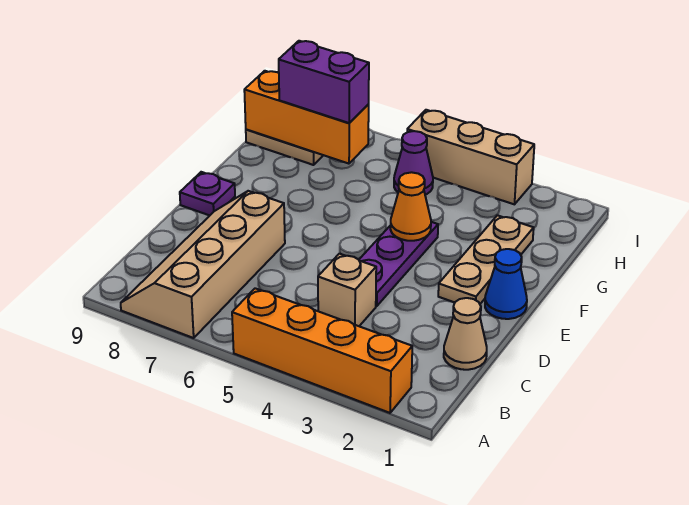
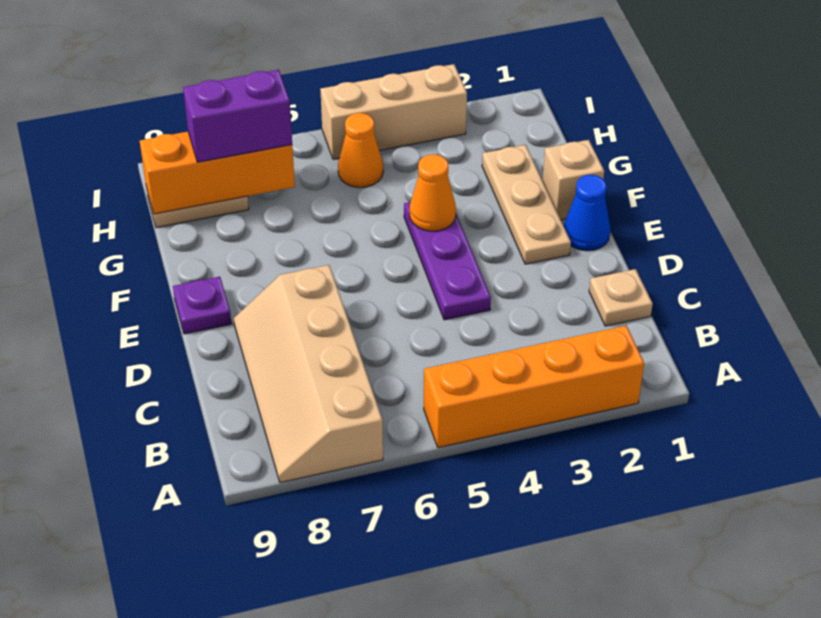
tan cone C1 level 1 -> tan plate C1 level 1
tan brick C4 level 1 -> tan brick F1 level 1
purple cone H5 level 1 -> orange cone H5 level 1

